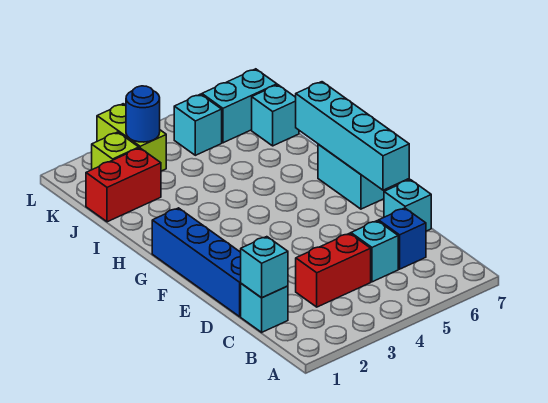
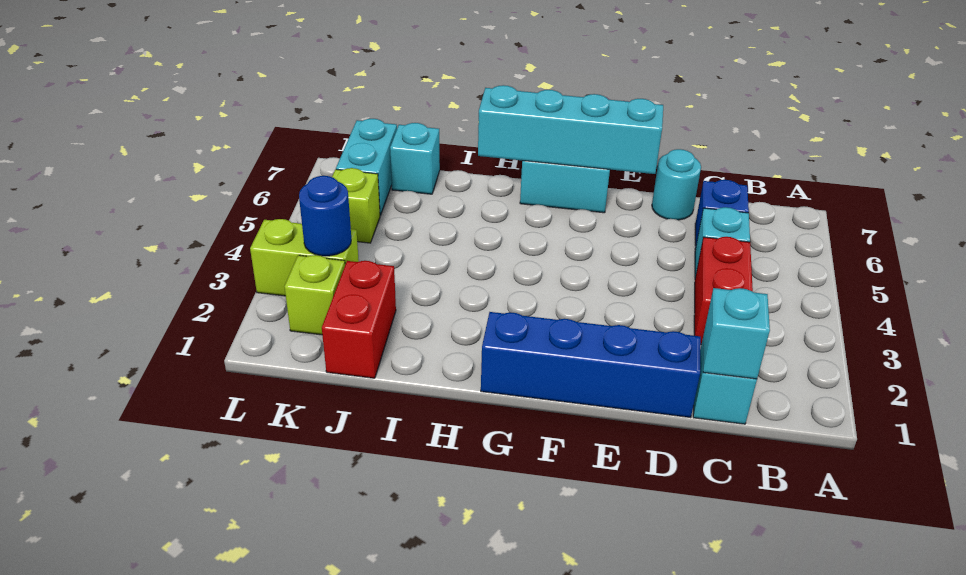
cyan brick D7 level 1 -> cyan round brick D7 level 1
cyan brick K5 level 1 -> lime brick K5 level 1

